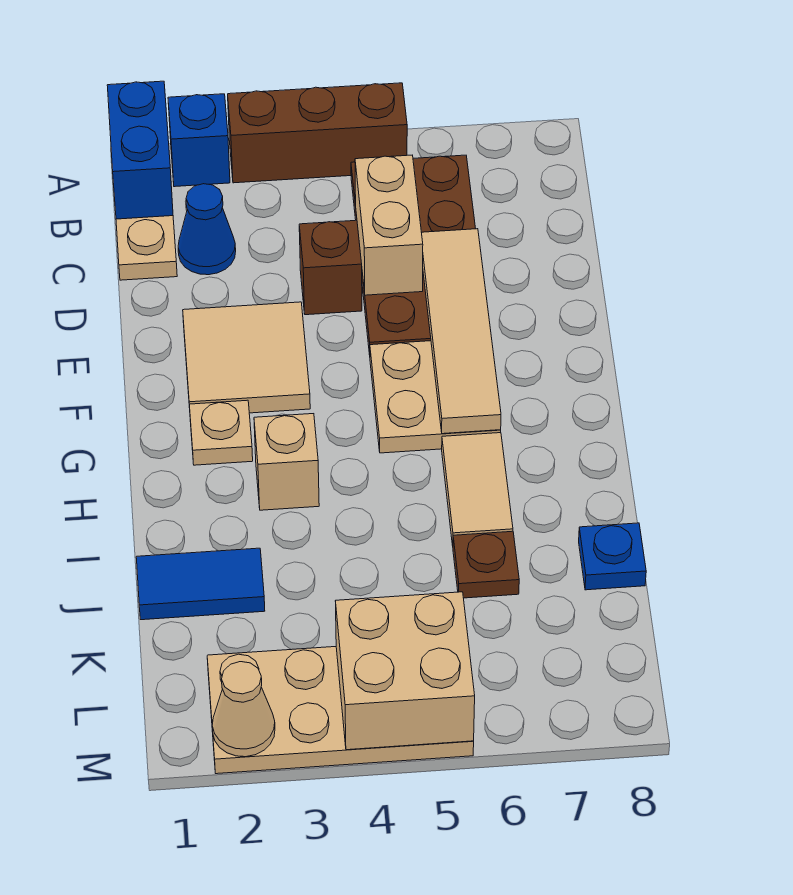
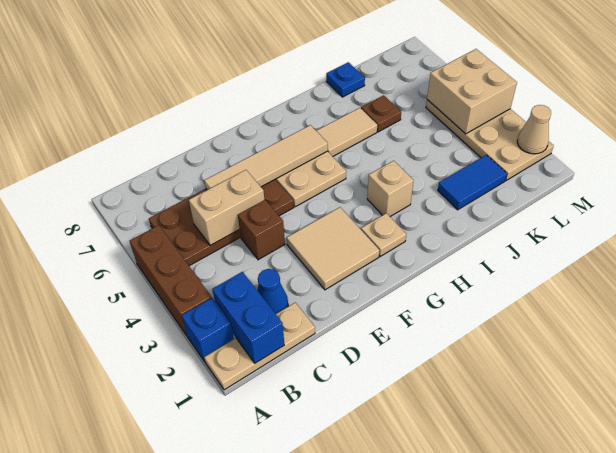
blue brick A1:B1 level 2 -> blue brick B1:B2 level 2
blue tile J1:J2 level 1 -> blue tile J2:K2 level 1

